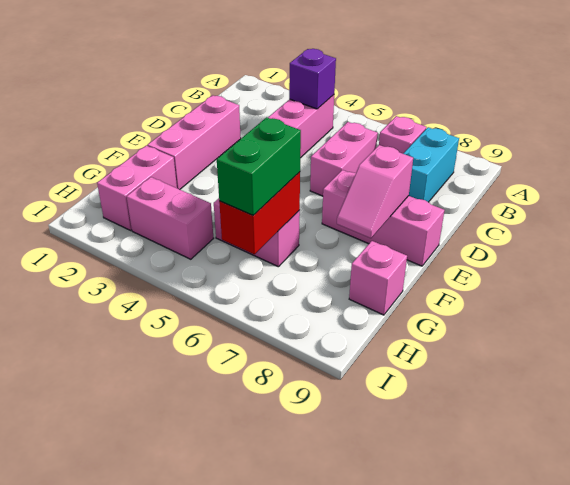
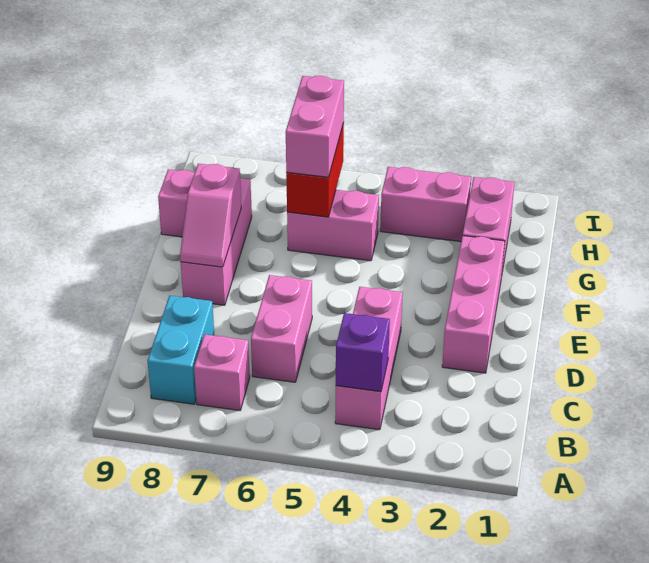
pink brick E7:E9 level 1 -> pink brick E8:G8 level 1
pink slope E8:F8 level 2 top E -> pink slope E8:F8 level 2 top F
green brick G6:H6 level 3 -> pink brick G6:H6 level 3

